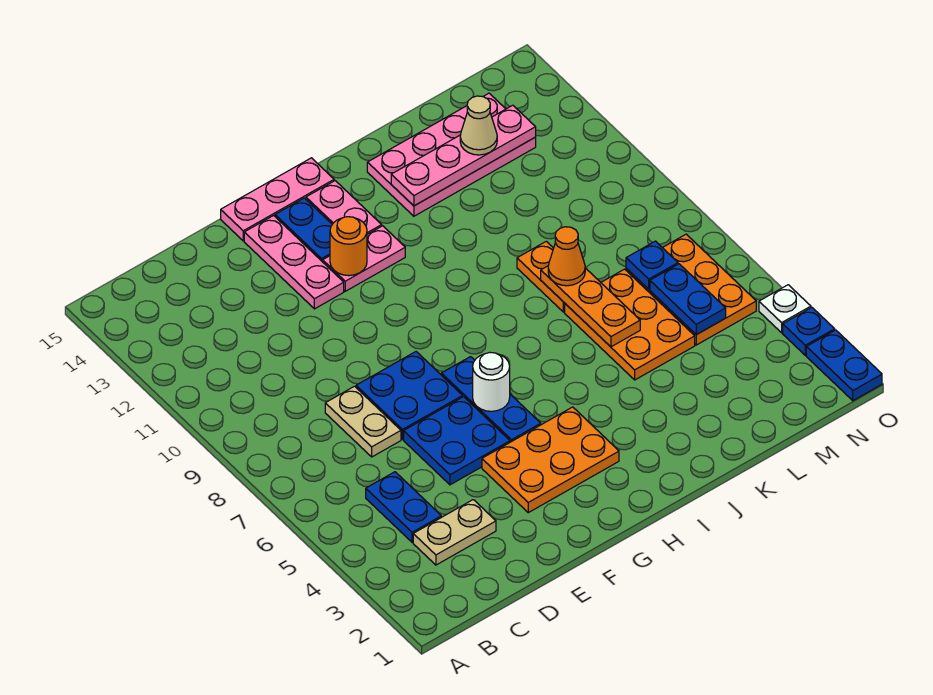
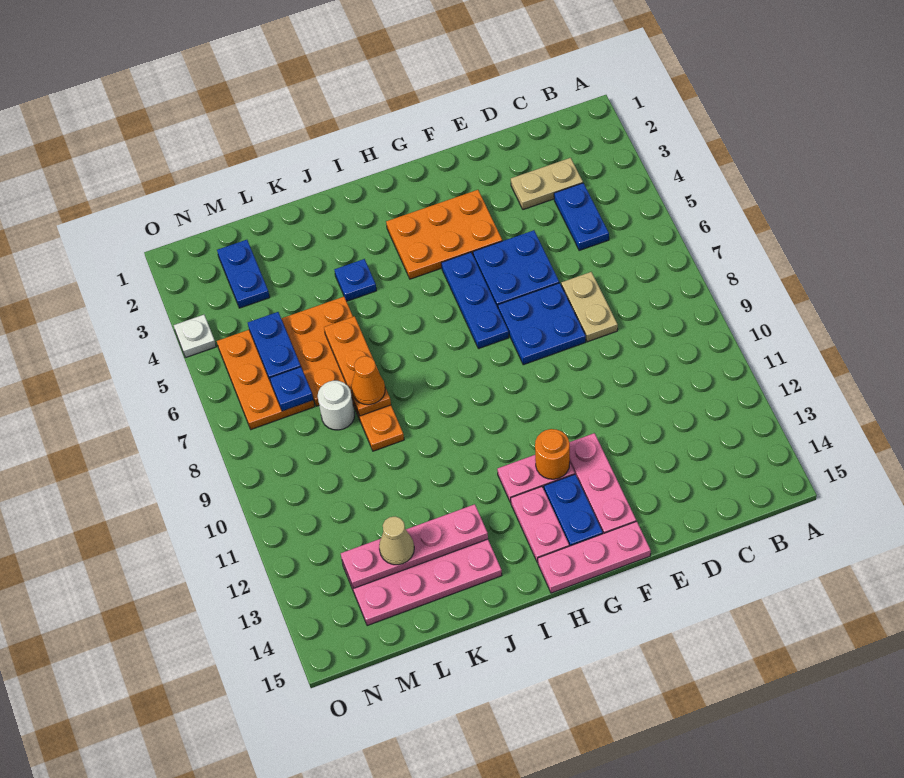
white round brick G6 level 2 -> white round brick L8 level 1
blue plate O1:O2 level 1 -> blue plate M2:M3 level 1
blue plate O3 level 1 -> blue plate J4 level 1

